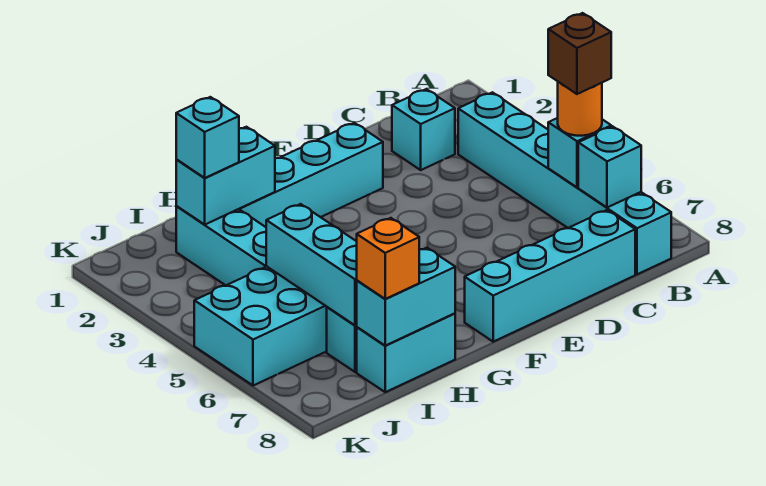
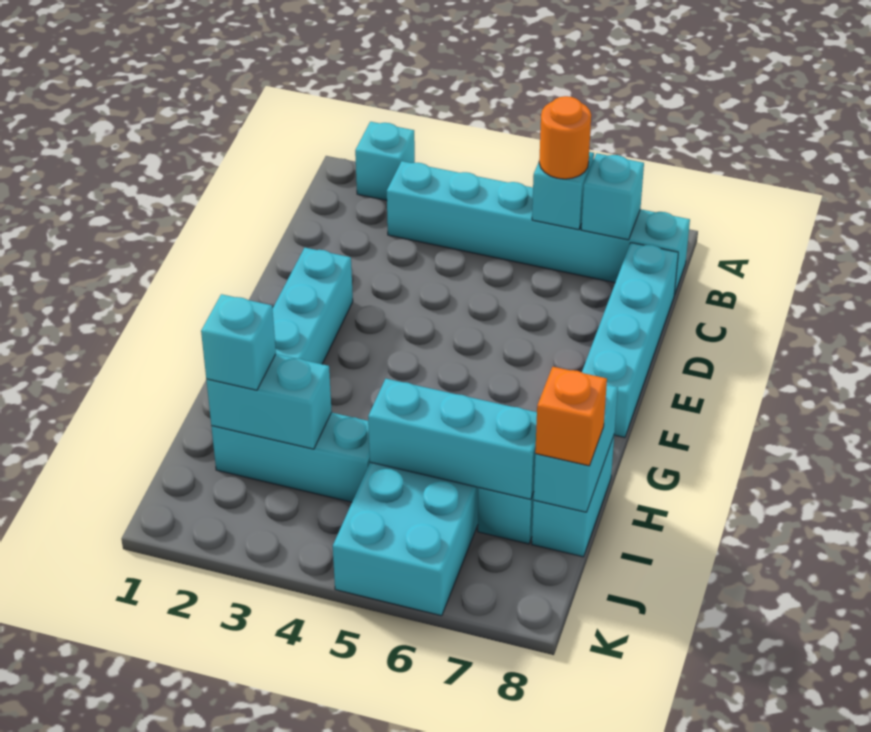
brown brick B6 level 4 -> none
cyan brick C2 level 1 -> cyan brick A2 level 1
cyan brick H2:I2 level 2 -> cyan brick I2:I3 level 2

